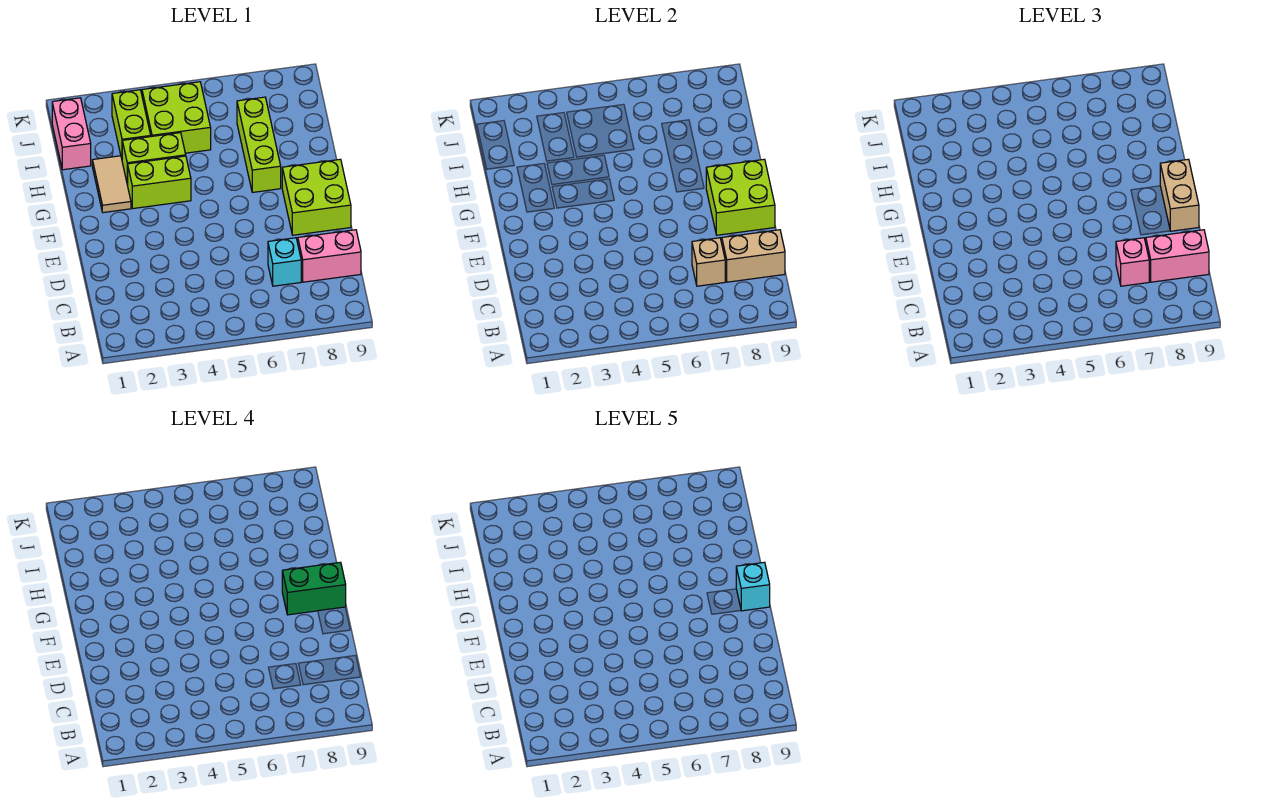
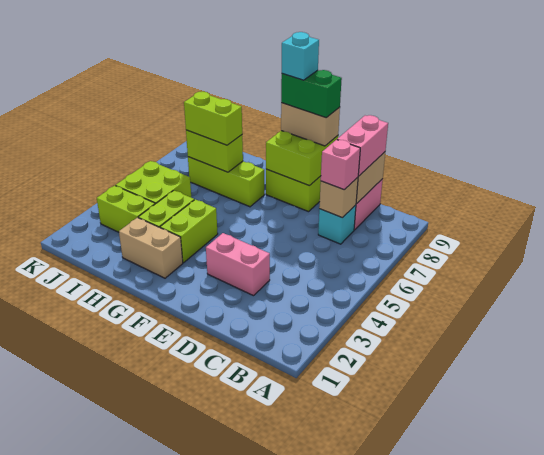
green brick F8:F9 level 4 -> green brick E9:F9 level 4
tan tile G2:H2 level 1 -> tan brick G2:H2 level 1
none -> lime brick H7:I7 level 2
none -> lime brick H7:I7 level 3
pink brick I1:J1 level 1 -> pink brick D3:E3 level 1

